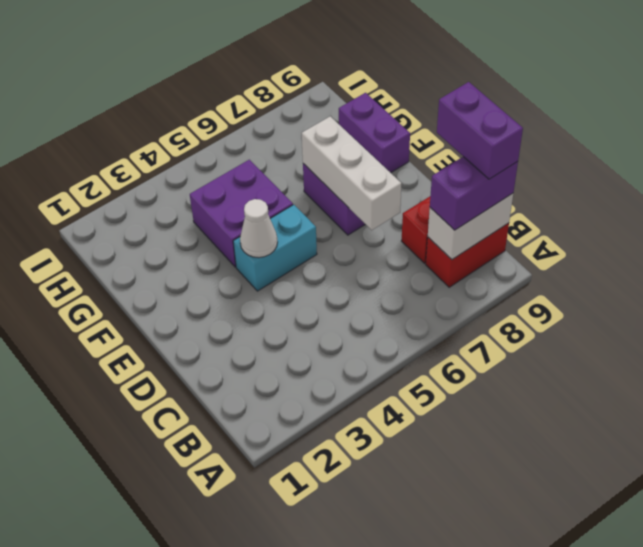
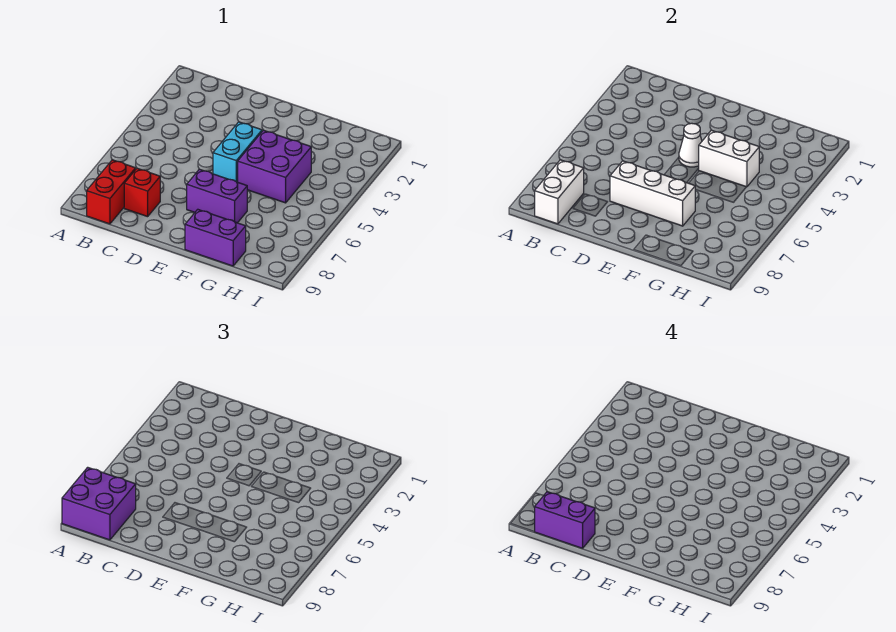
purple brick B8:B9 level 3 -> purple brick A8:B9 level 3
none -> white brick F4:G4 level 2

